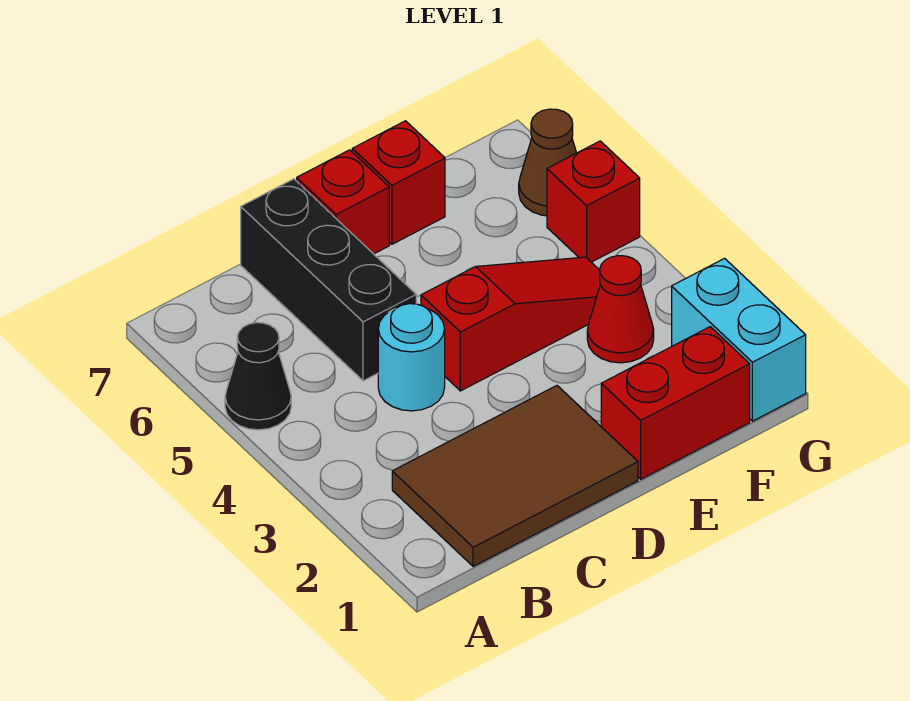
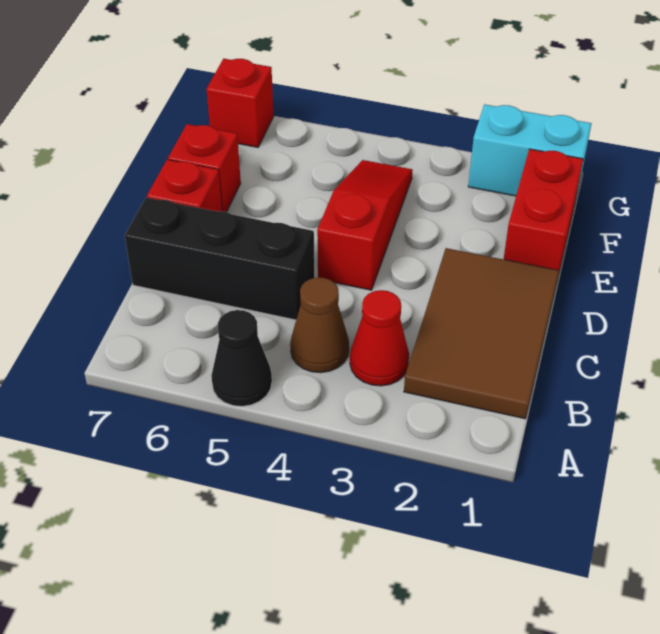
cyan round brick C4 level 1 -> none
red cone F3 level 1 -> red cone B3 level 1
red brick G5 level 1 -> red brick G7 level 1
brown cone G6 level 1 -> brown cone B4 level 1

